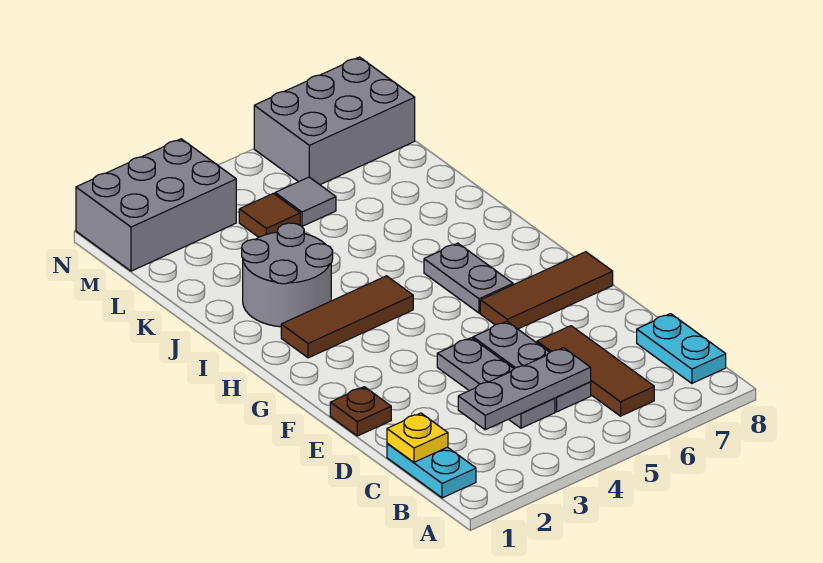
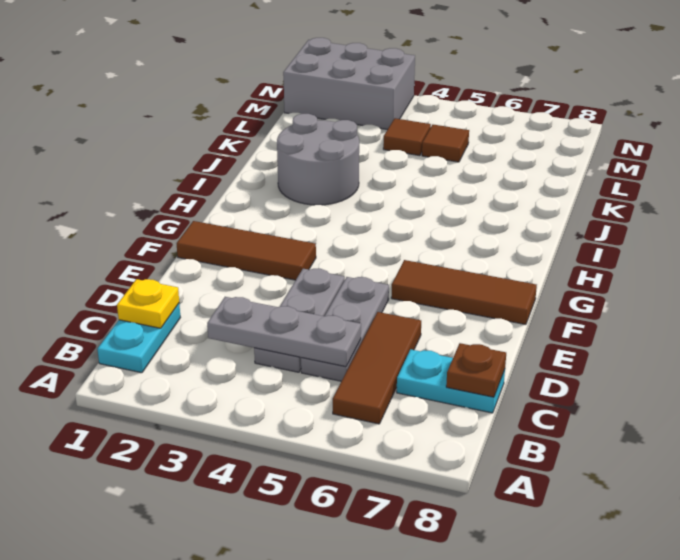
cyan plate B8:C8 level 1 -> cyan plate C7:C8 level 1
brown plate E1 level 1 -> brown plate C8 level 2
grey plate G6:H6 level 1 -> none
brown tile H2:H4 level 1 -> brown tile F1:F3 level 1
grey tile L5 level 1 -> brown tile L5 level 1
grey brick M6:N8 level 1 -> none

